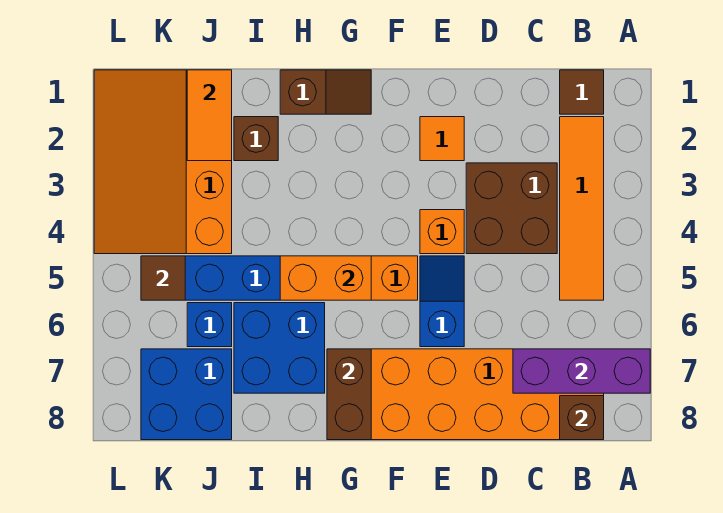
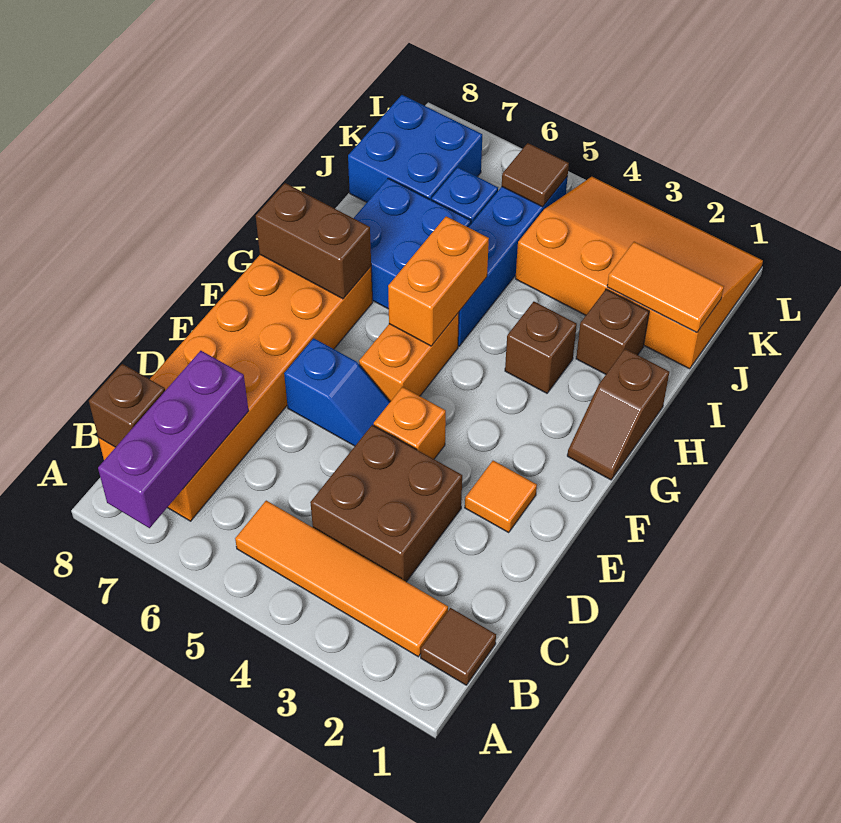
none -> brown brick H3 level 1

